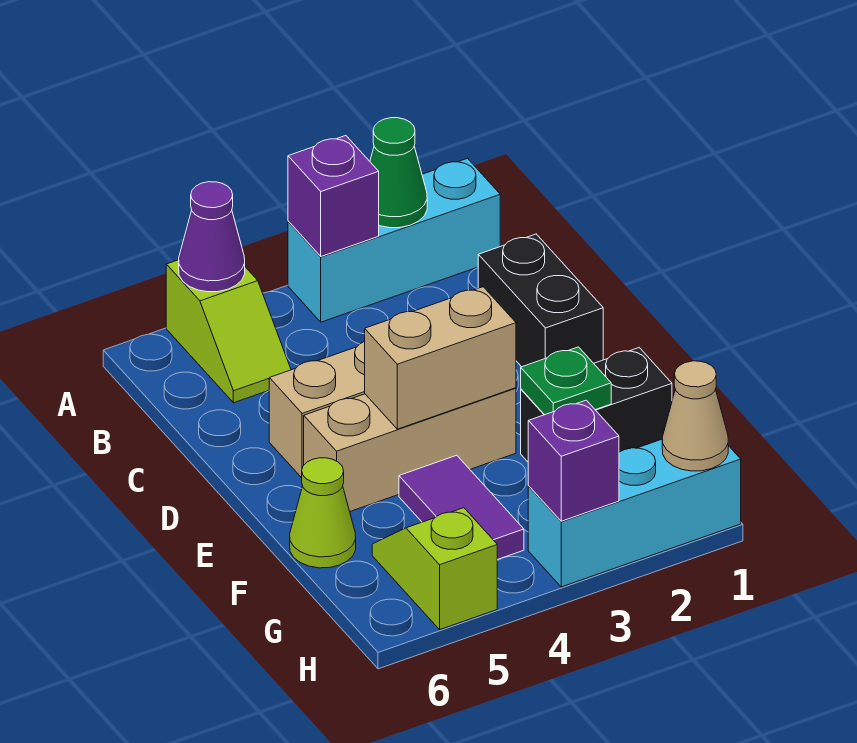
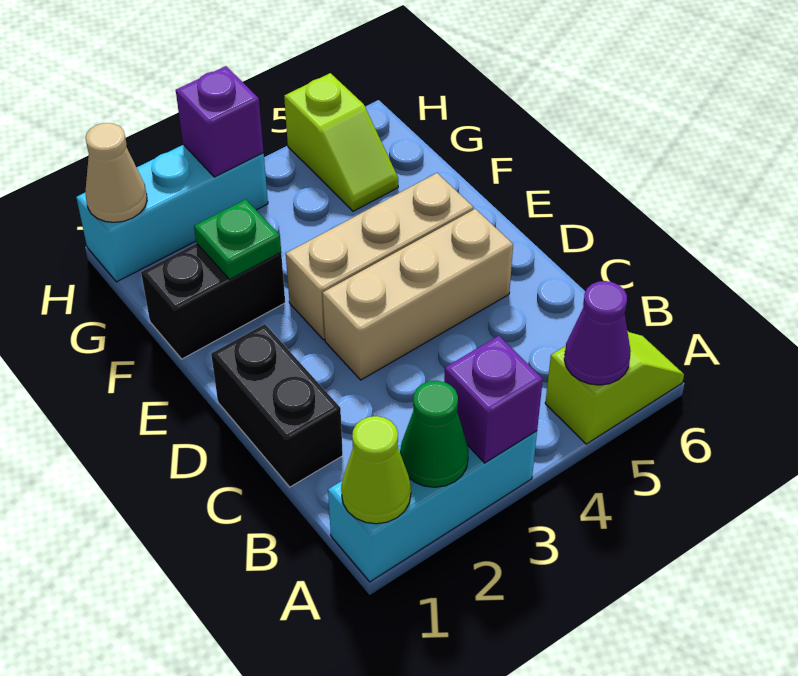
lime slope A5:B5 level 1 top A -> lime slope A5:A6 level 1 top 5
tan brick E3:E4 level 2 -> none
purple tile F4:G4 level 1 -> none
lime cone F6 level 1 -> lime cone A1 level 2

